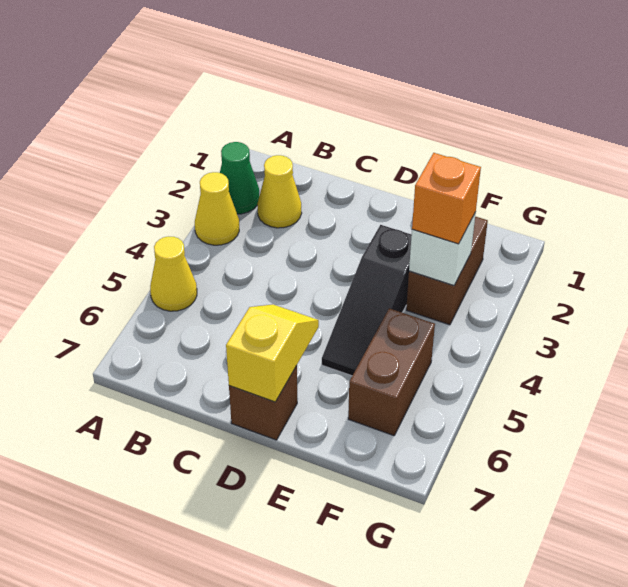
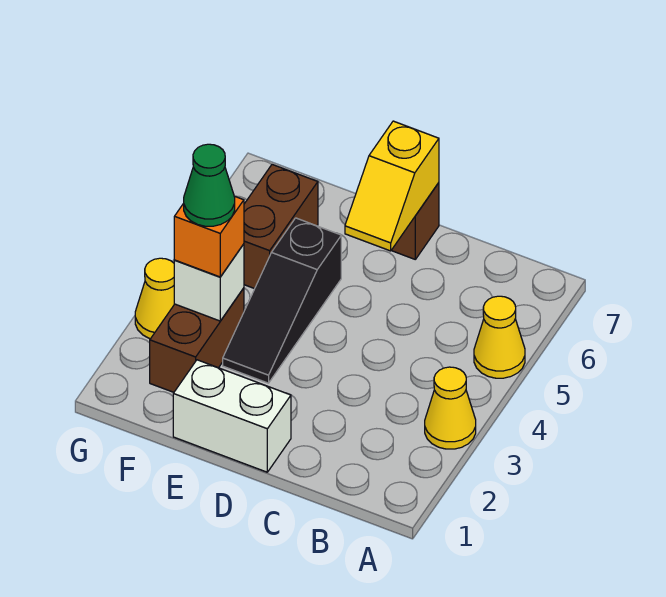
green cone A2 level 1 -> green cone F3 level 4
yellow cone B2 level 1 -> yellow cone G3 level 1
none -> white brick D1:E1 level 1
black slope E3:E5 level 1 top 3 -> black slope E3:E5 level 1 top 5

